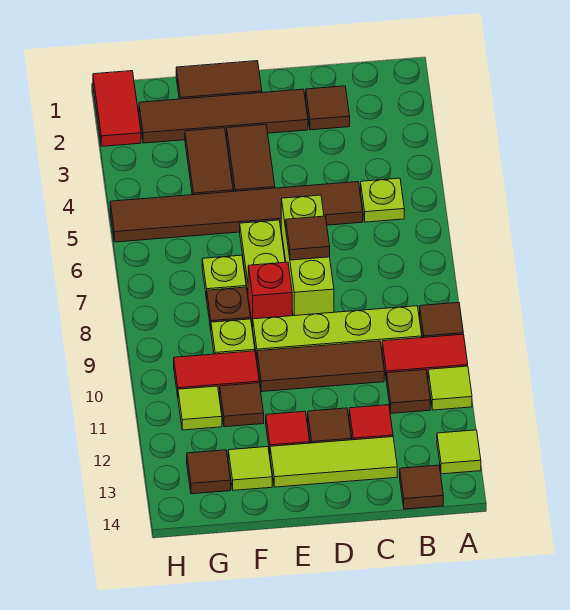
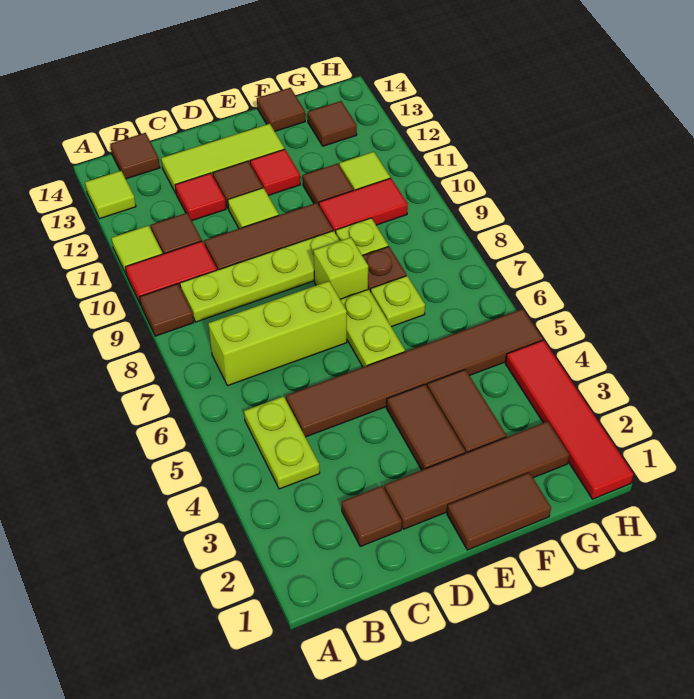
lime plate B5 level 1 -> lime plate B4:B5 level 1
lime brick D6:D8 level 1 -> lime brick B7:D7 level 1
brown tile D7 level 2 -> brown tile F14 level 1
red brick E8 level 1 -> lime brick E8 level 1
lime tile F13 level 1 -> lime tile D11 level 1
red tile H1:H2 level 1 -> red tile H1:H4 level 1

